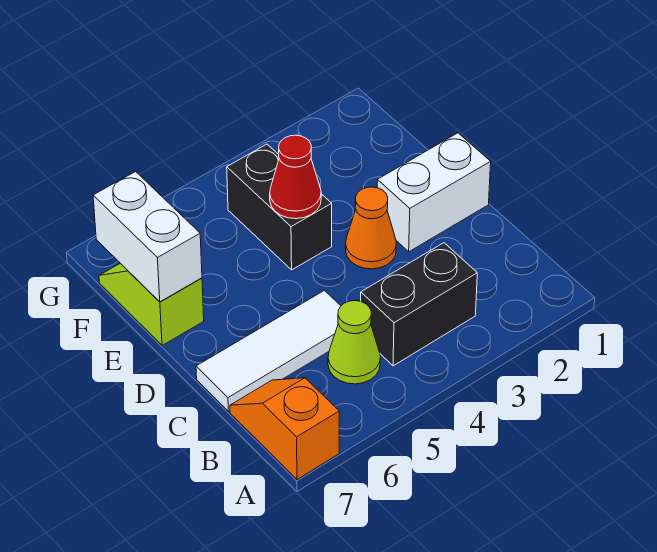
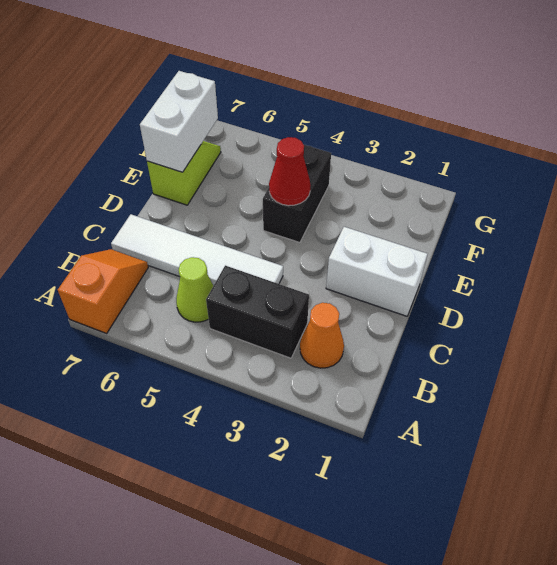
white tile C5:C7 level 1 -> white tile C4:C7 level 1
orange cone D3 level 1 -> orange cone B2 level 1

